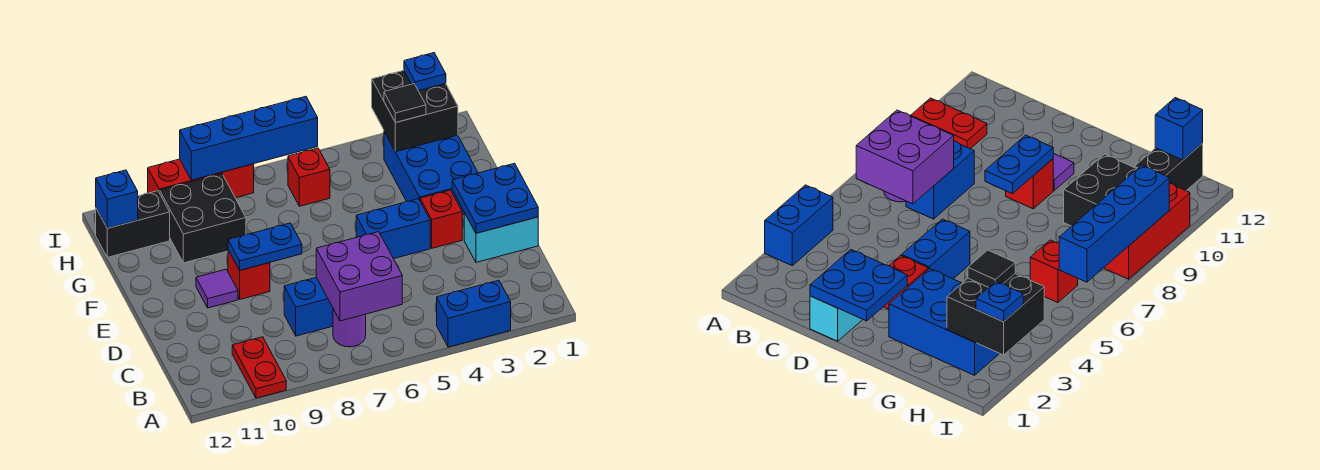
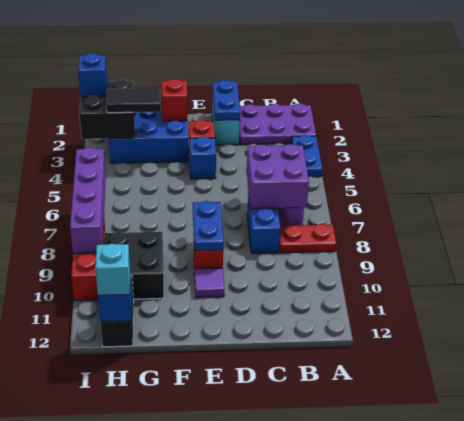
none -> purple plate A1:C2 level 1
blue brick A3:A4 level 1 -> blue plate A3:A4 level 1
red plate A10:B10 level 1 -> red plate A8:B8 level 1
blue plate D1:E2 level 2 -> blue plate D1:D2 level 2
blue brick E4:E5 level 1 -> blue brick E4 level 1
black tile H3 level 3 -> black tile G3:H3 level 3
red brick H6 level 1 -> red brick F2 level 2
none -> cyan brick H12 level 3
blue plate I2 level 3 -> blue brick I2 level 3
blue brick I6:I9 level 2 -> purple brick I6:I9 level 2

